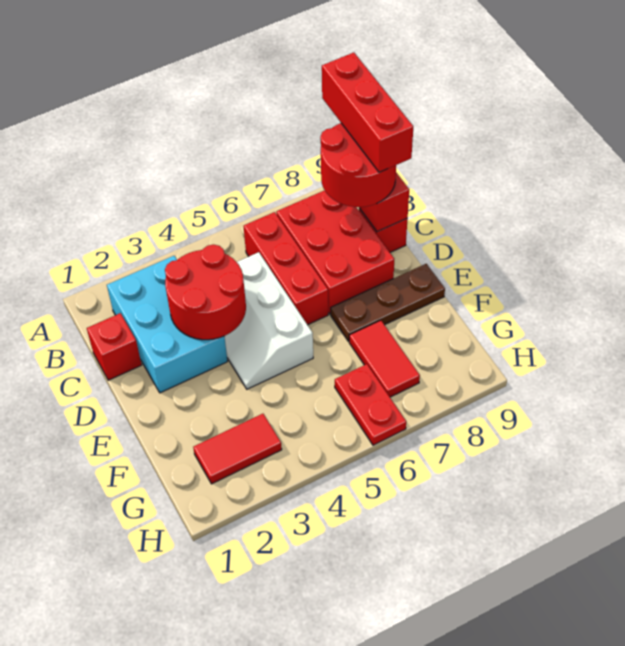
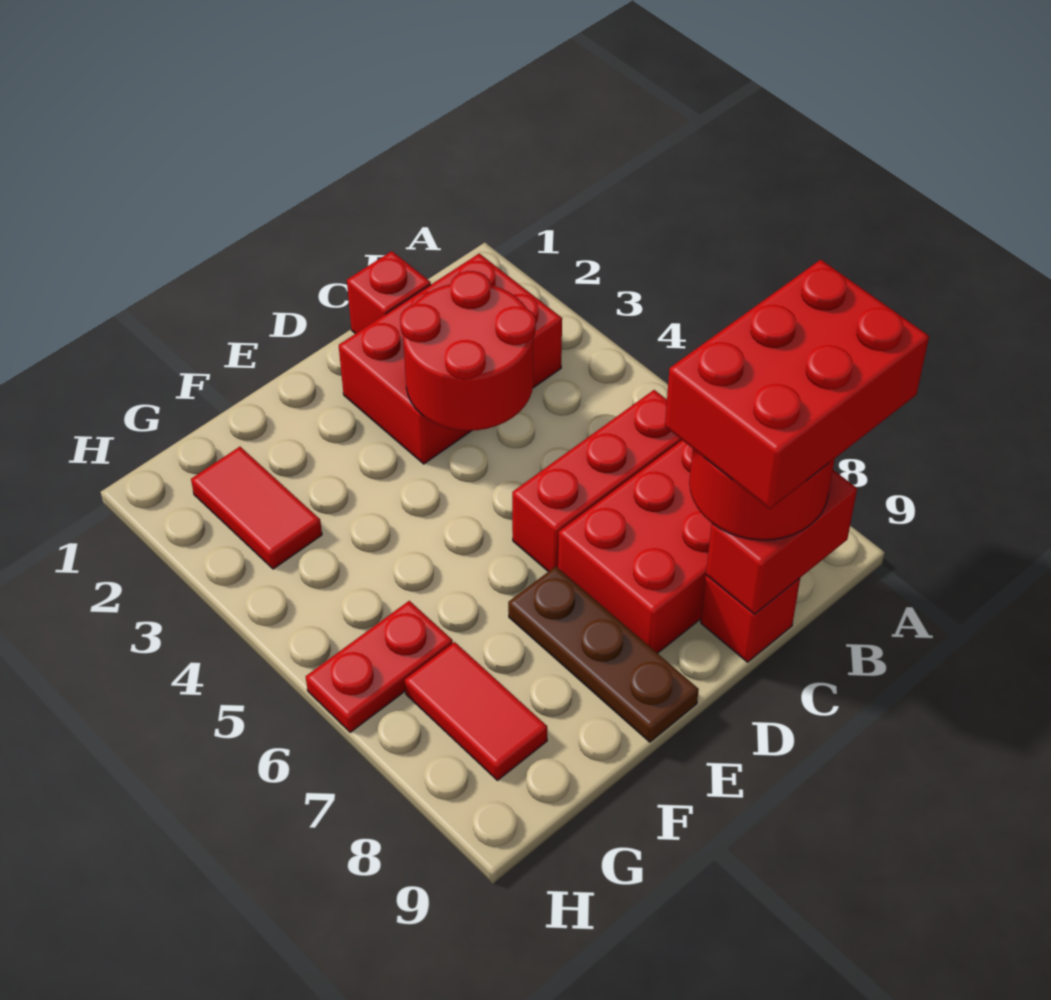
red brick A9:C9 level 4 -> red brick A8:C9 level 4
cyan brick B2:D3 level 1 -> red brick B2:D3 level 1
white slope C4:E5 level 1 top 5 -> none
red tile F7:G7 level 1 -> red tile G7:G8 level 1

